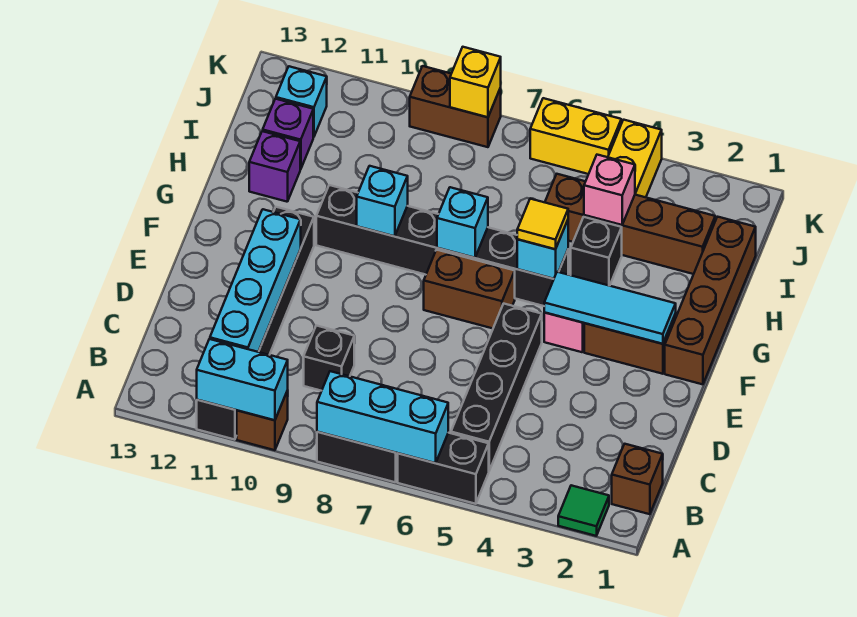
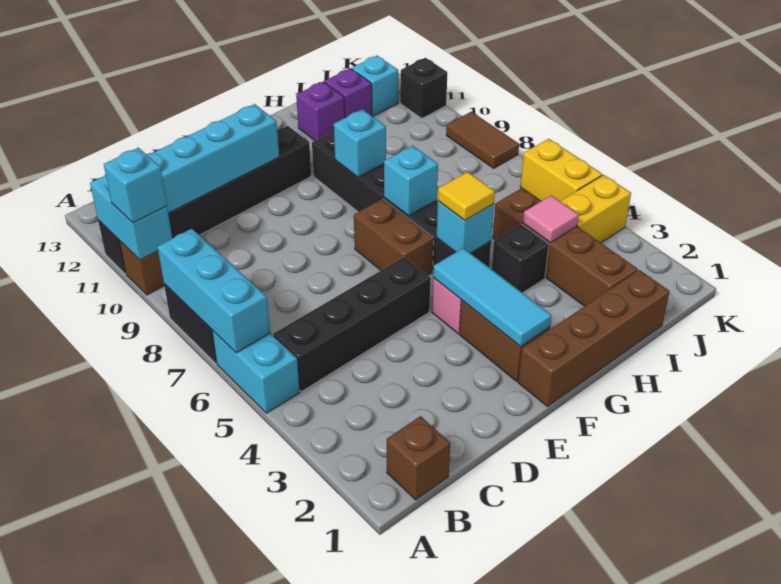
green tile A2 level 1 -> none
black brick A5:A6 level 1 -> cyan brick A5:A6 level 1
none -> cyan brick A10 level 3
black brick C9 level 1 -> black brick K11 level 1
pink brick I4 level 2 -> pink tile I4 level 2
brown brick K8:K9 level 1 -> brown tile K8:K9 level 1
yellow brick K8 level 2 -> none

